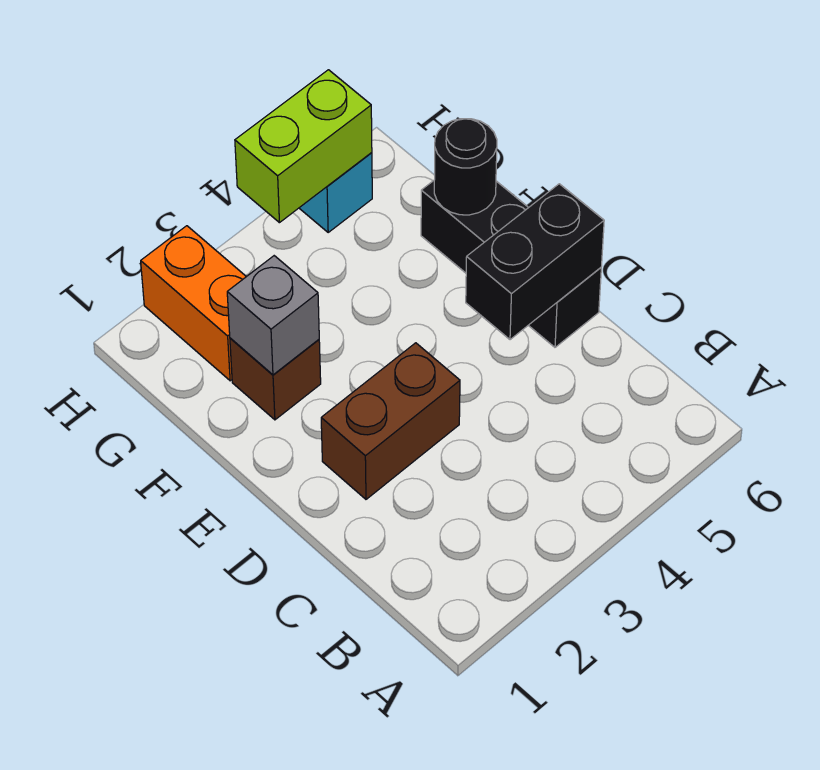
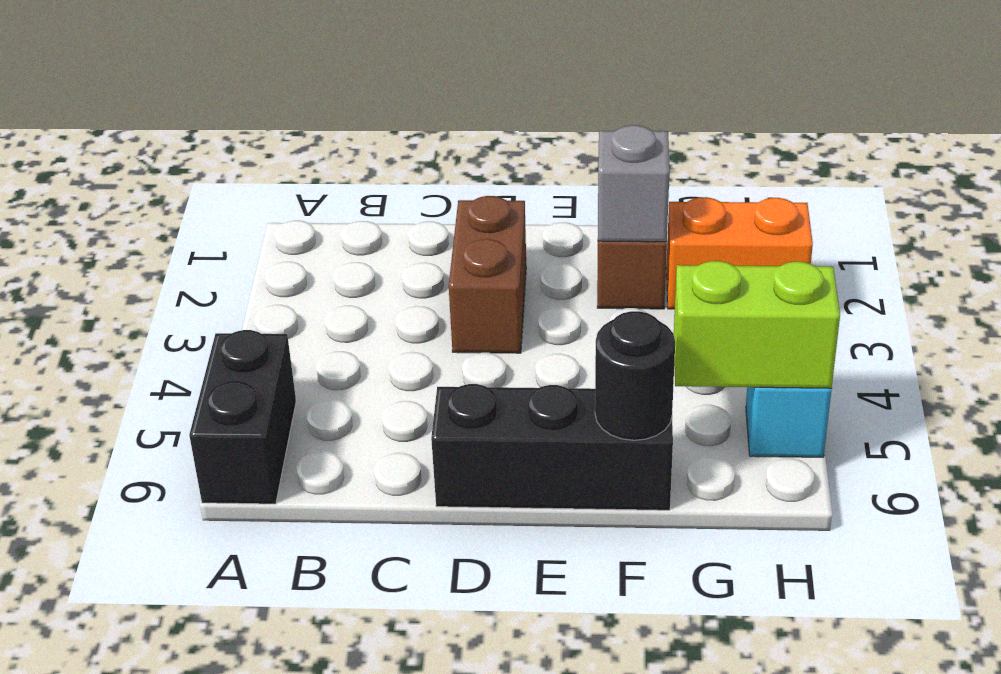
black brick D5:D6 level 2 -> black brick A5:A6 level 1
lime brick H4:H5 level 2 -> lime brick G5:H5 level 2

